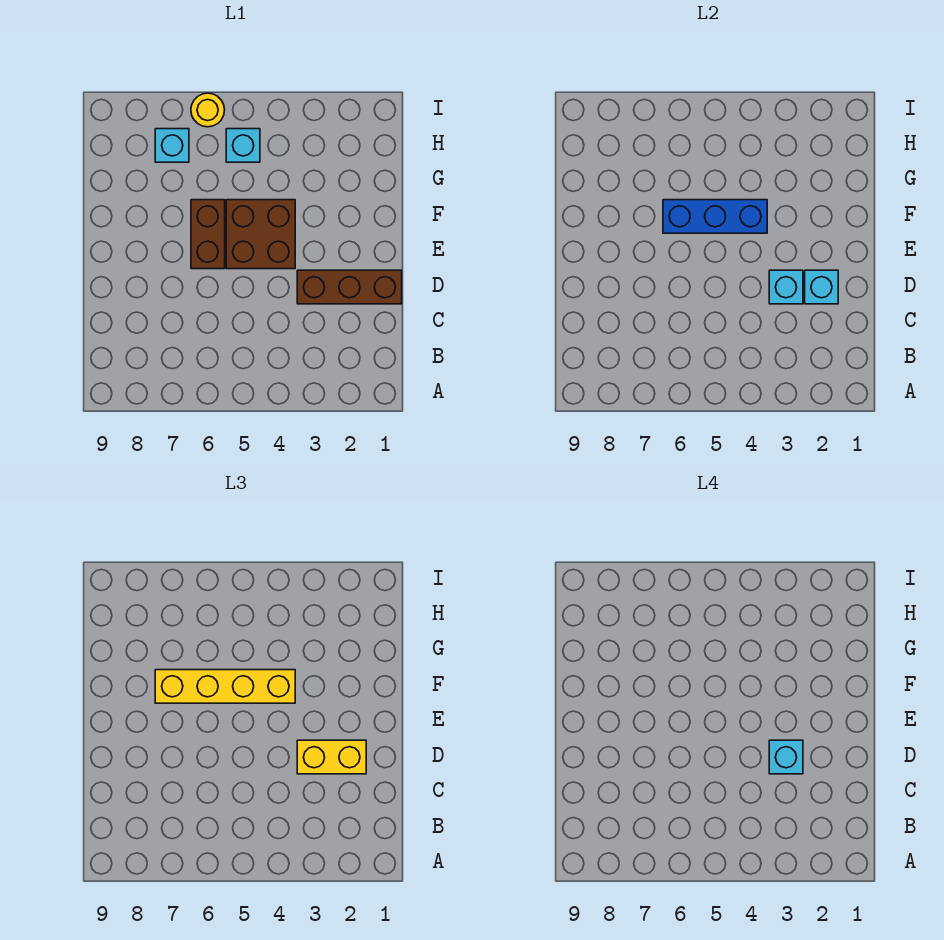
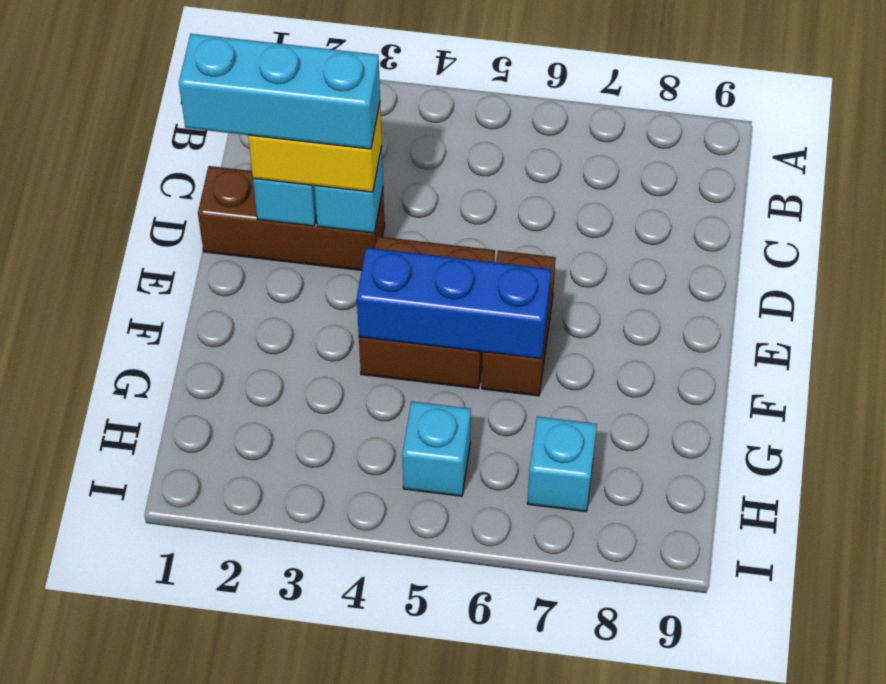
cyan brick D3 level 4 -> cyan brick D1:D3 level 4
yellow brick F4:F7 level 3 -> none
yellow round brick I6 level 1 -> none

